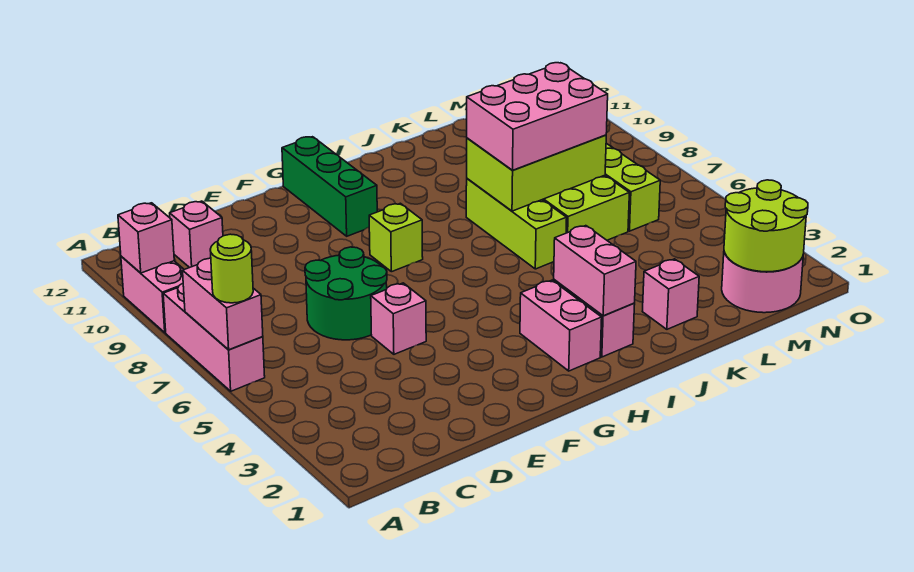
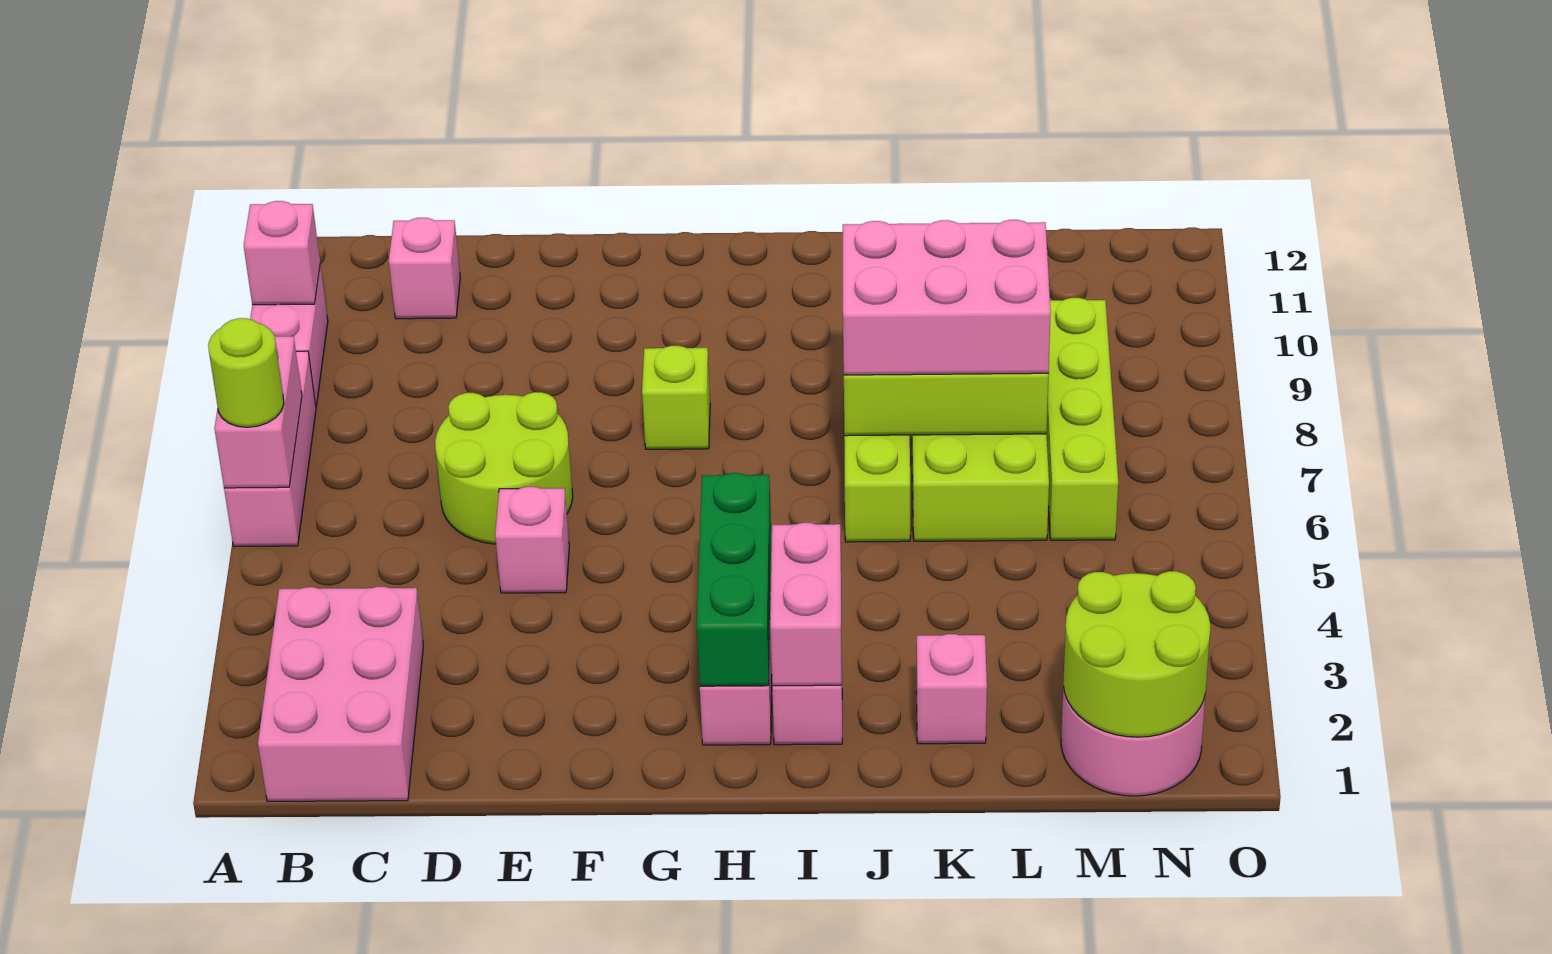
none -> pink brick B1:C3 level 1
green round brick D6:E7 level 1 -> lime round brick D6:E7 level 1
green brick G10:G12 level 1 -> green brick H2:H4 level 2

